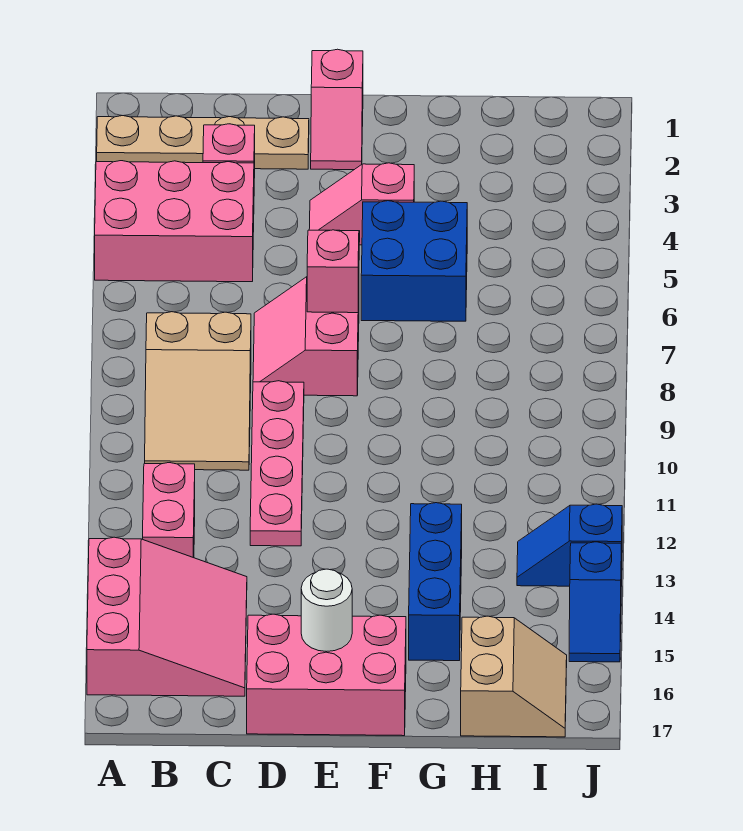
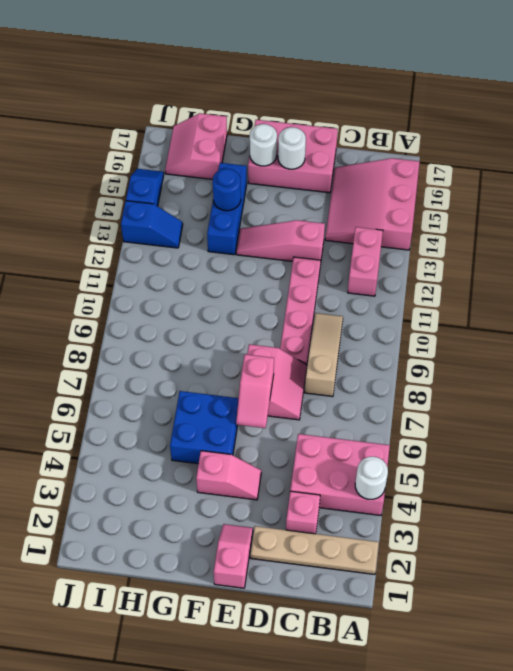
none -> white round brick A4 level 2
tan slope B8:C10 level 1 top 8 -> tan slope C8:C10 level 1 top 8
none -> pink slope D13:F13 level 1 top D
none -> white round brick F16 level 2
none -> blue round brick G14 level 2
tan slope H16:I17 level 1 top H -> pink slope H16:I17 level 1 top H

